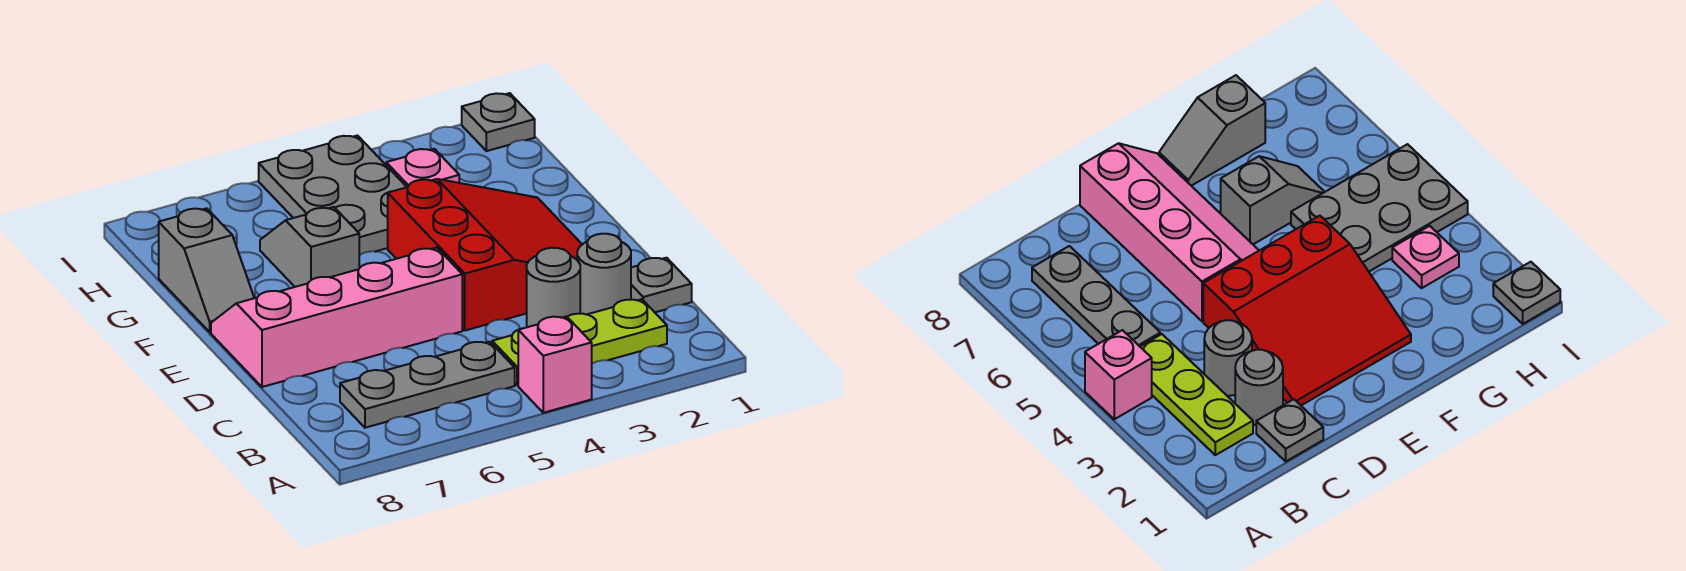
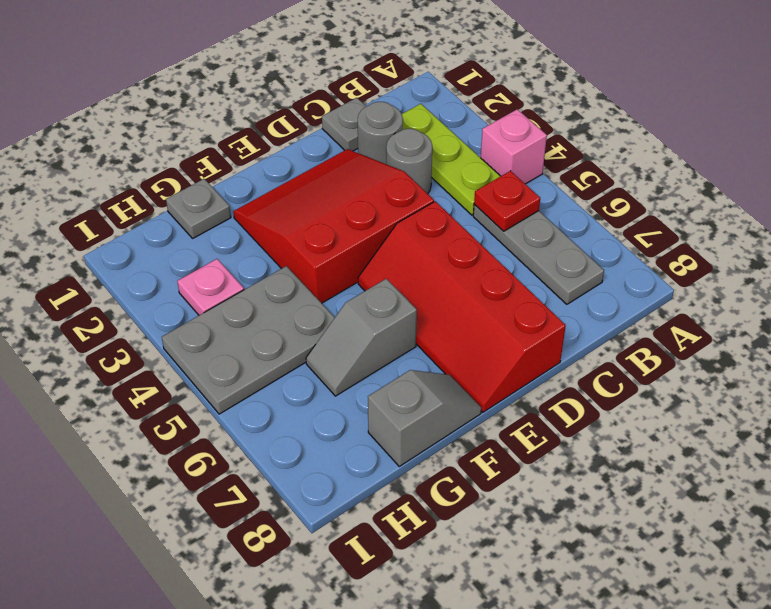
none -> red plate B5 level 2
pink slope D5:E8 level 1 top D -> red slope D5:E8 level 1 top D
grey plate I1 level 1 -> grey plate G1 level 1

